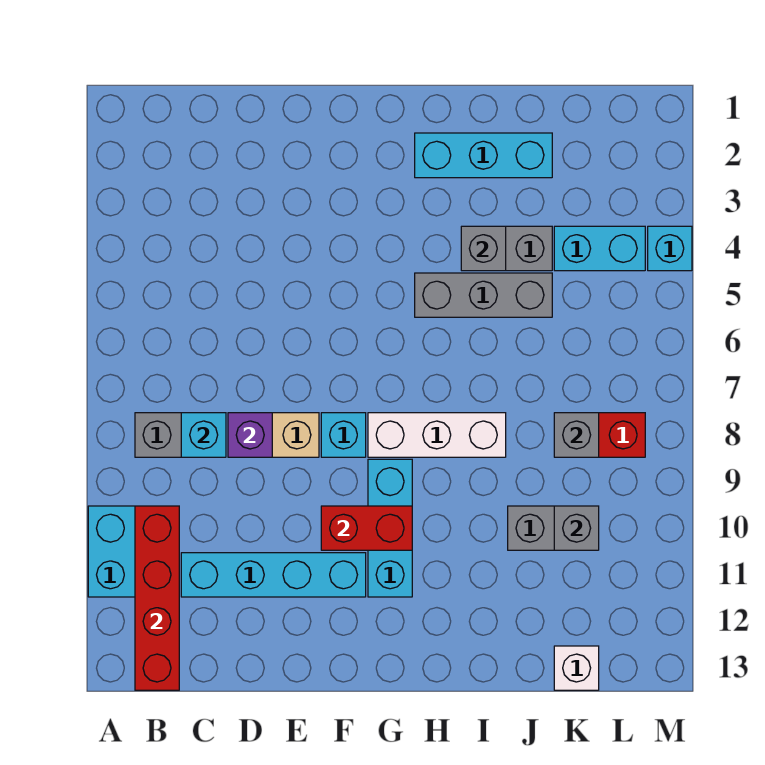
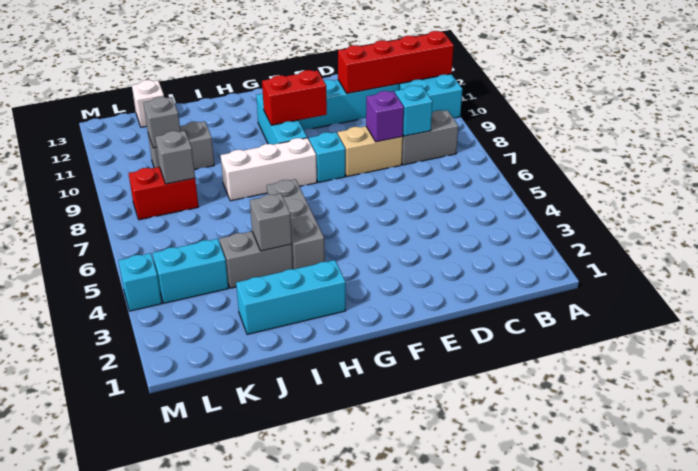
red brick B10:B13 level 2 -> red brick A11:D11 level 2
grey brick H5:J5 level 1 -> grey brick H4:H6 level 1

